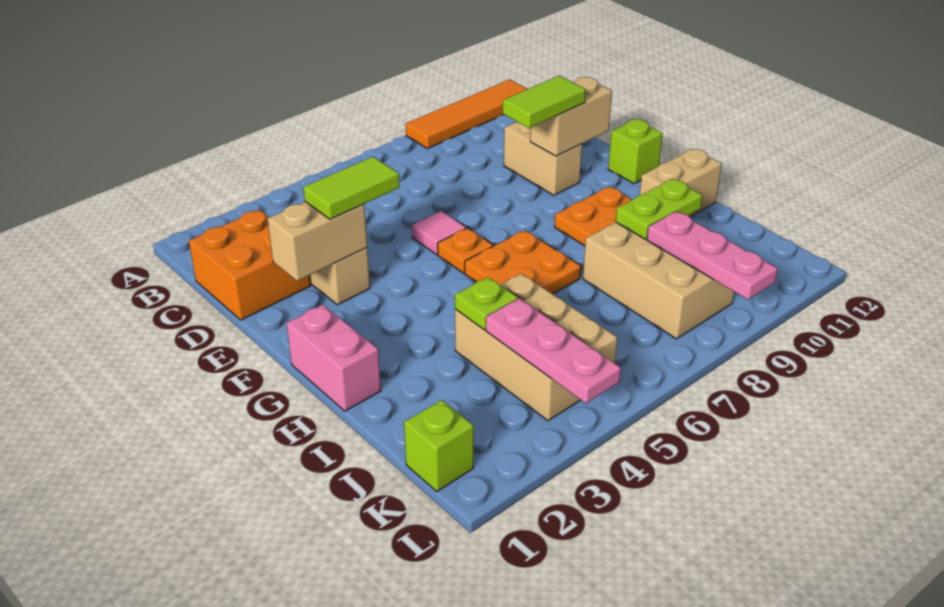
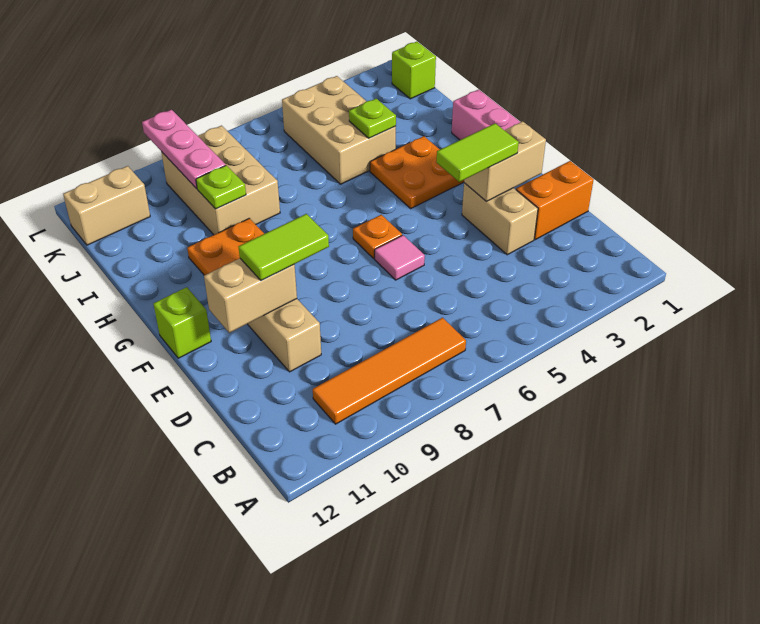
orange tile A9:A12 level 1 -> orange tile B7:B10 level 1
orange brick C1:D2 level 1 -> orange brick D1:D2 level 1
orange plate G6:H7 level 1 -> orange plate G3:H4 level 1
tan brick H11:H12 level 1 -> tan brick K11:K12 level 1
lime plate I9:I10 level 2 -> lime plate I9 level 2
pink plate J4:L4 level 2 -> none

